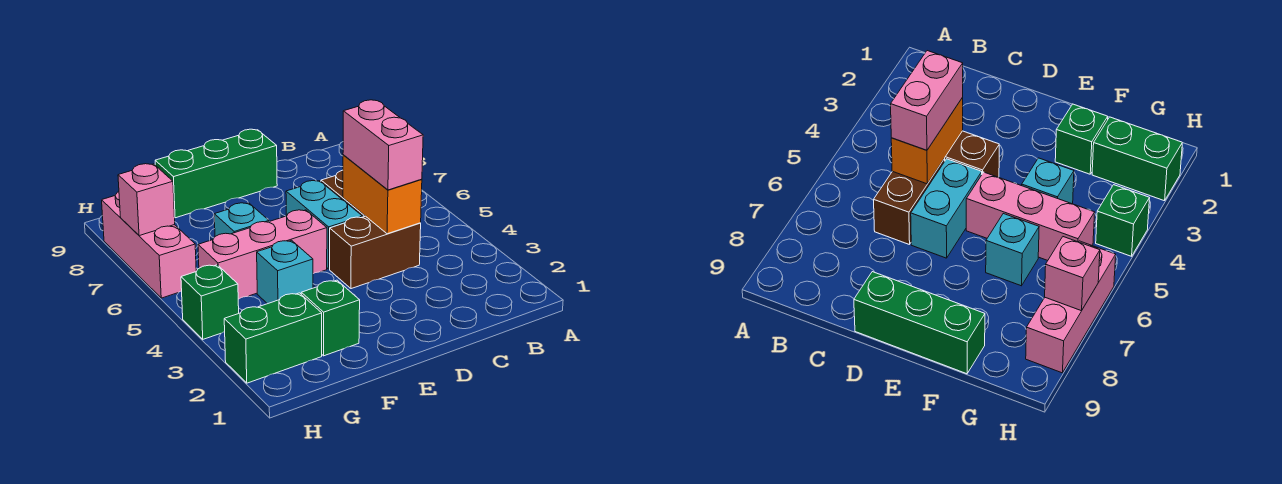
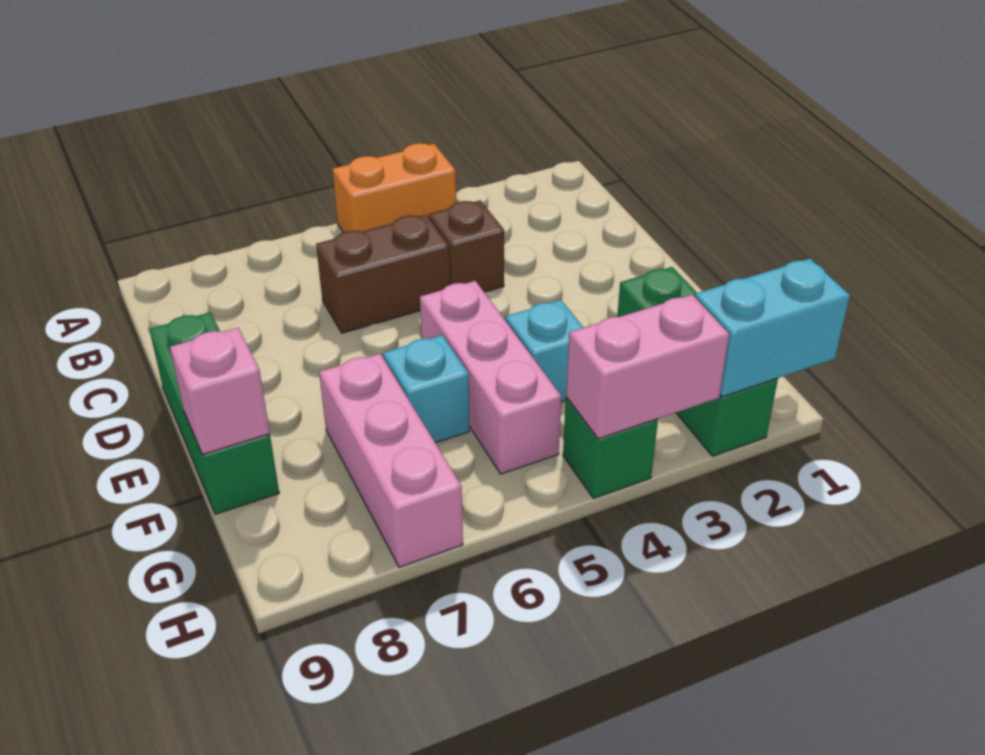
brown brick C4:D4 level 1 -> brown brick C4 level 1
orange brick C4:C5 level 2 -> orange brick A4:A5 level 1
pink brick C4:C5 level 3 -> pink brick H3:H4 level 2
cyan brick D5:D6 level 1 -> cyan brick H1:H2 level 2
pink brick H6:H8 level 1 -> pink brick F7:H7 level 1
pink brick H7 level 2 -> pink brick F9 level 2

